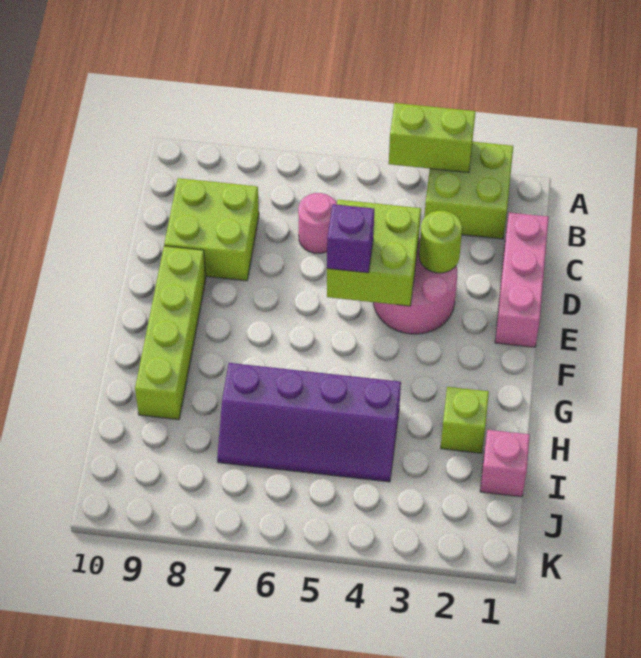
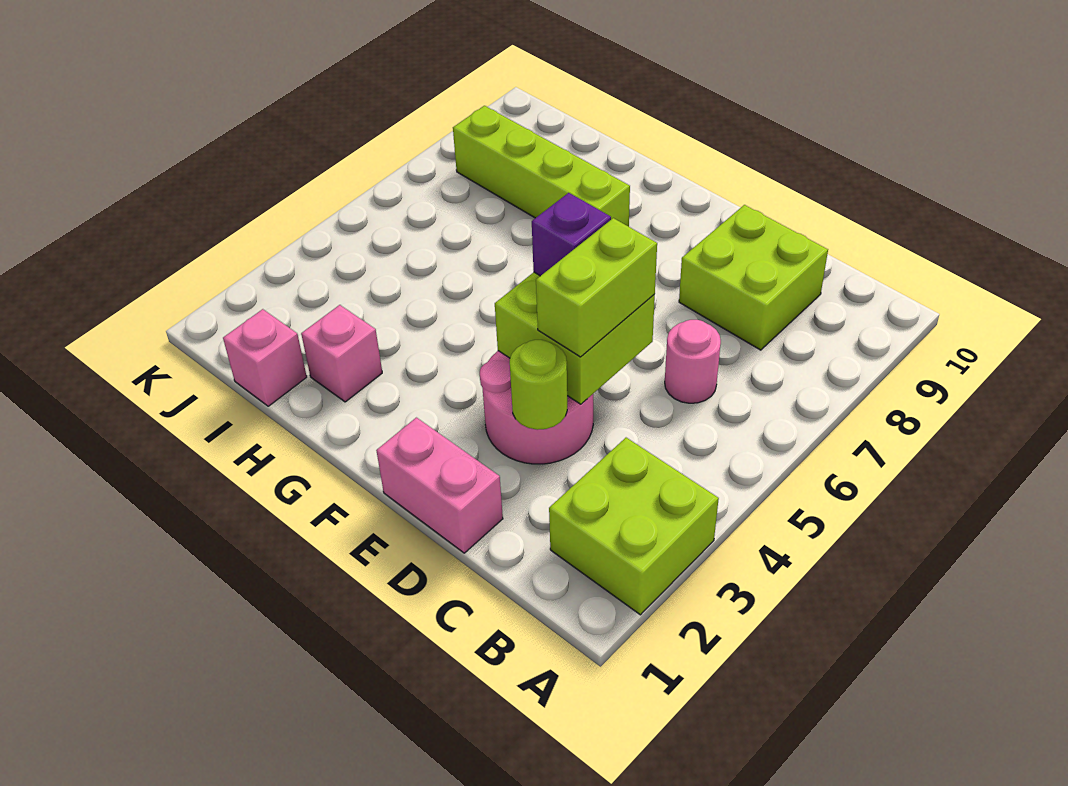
lime brick A3:A4 level 2 -> lime brick D4:D5 level 3
pink brick C1:E1 level 1 -> pink brick D1:E1 level 1
lime brick E9:H9 level 1 -> lime brick G8:J8 level 1
lime brick H2 level 1 -> pink brick H2 level 1
purple slope H4:I7 level 1 top H -> none

